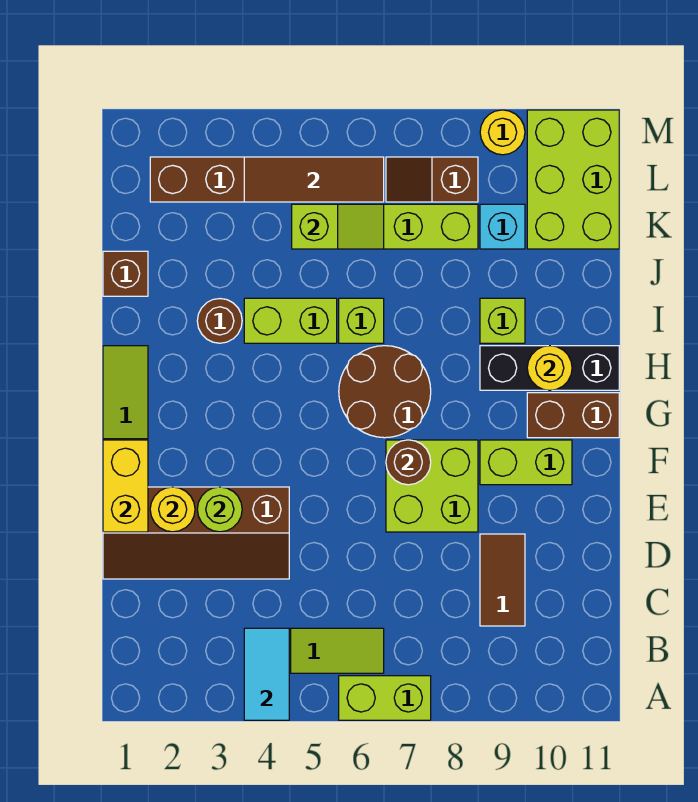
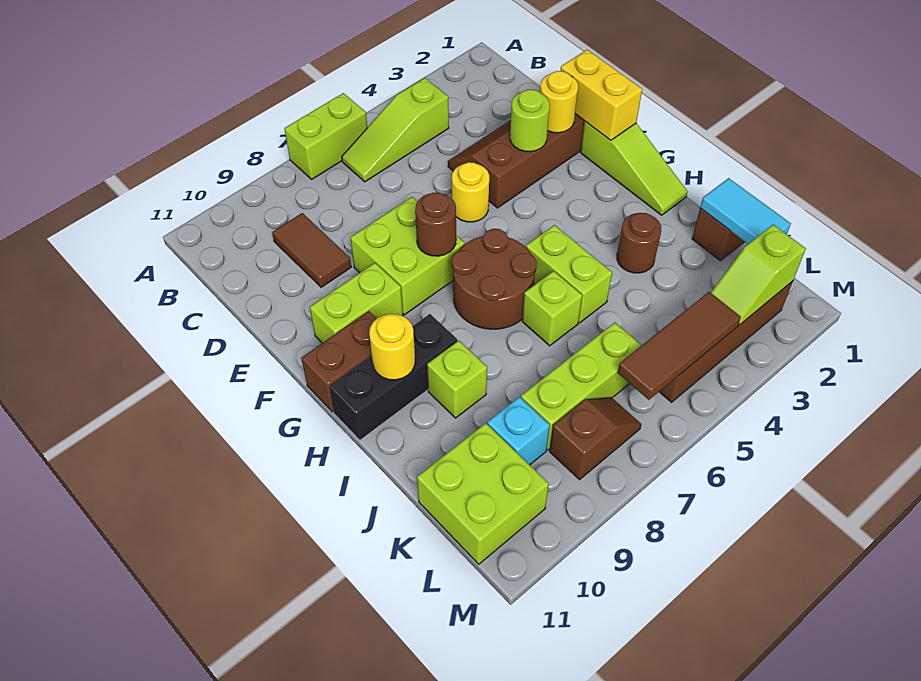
cyan tile A4:B4 level 2 -> cyan tile J1:K1 level 2
lime brick I4:I5 level 1 -> lime brick H5:I5 level 1
lime slope K5:K6 level 2 top 5 -> lime slope L2:L3 level 2 top 2
lime brick K10:M11 level 1 -> lime brick K10:L11 level 1
yellow round brick M9 level 1 -> yellow round brick E5 level 1

